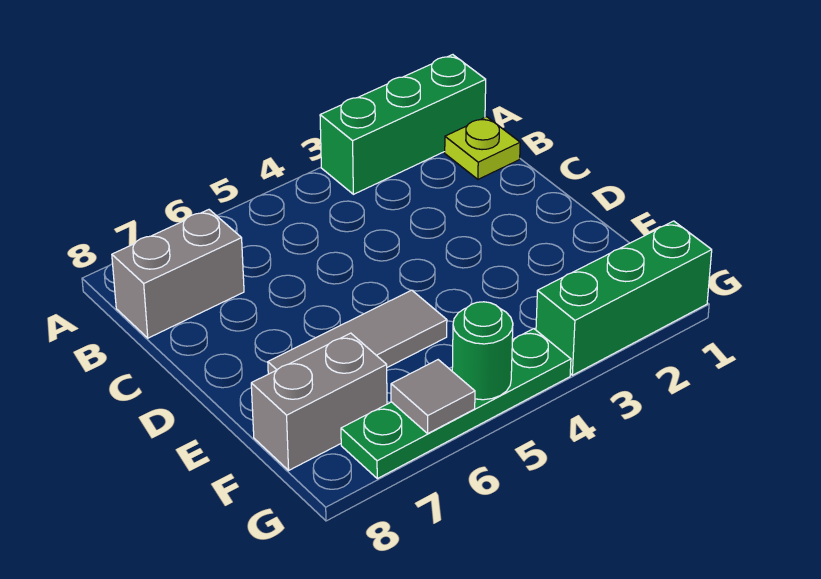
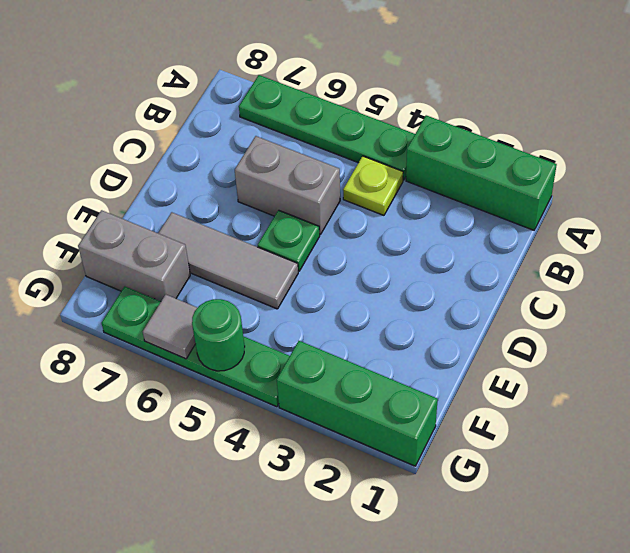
none -> green plate A4:A7 level 1
lime plate B1 level 1 -> lime plate B4 level 1
grey brick B7:B8 level 1 -> grey brick C5:C6 level 1
none -> green plate D5 level 1

